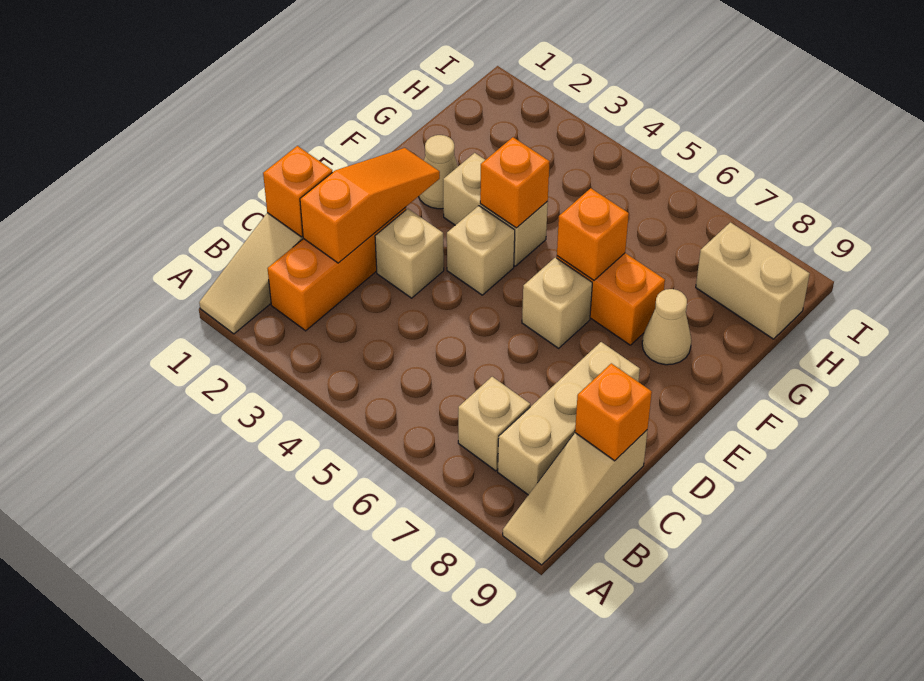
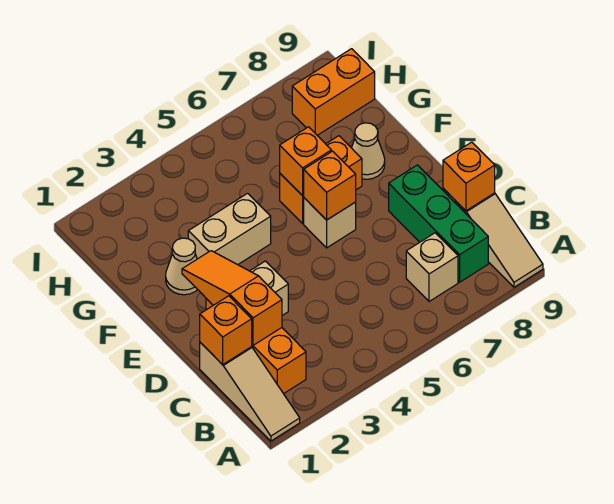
tan brick B8:D8 level 1 -> green brick B8:D8 level 1
tan brick E4 level 1 -> none
orange brick F4 level 2 -> orange brick E6 level 2
tan brick H8:H9 level 1 -> orange brick H8:H9 level 1

